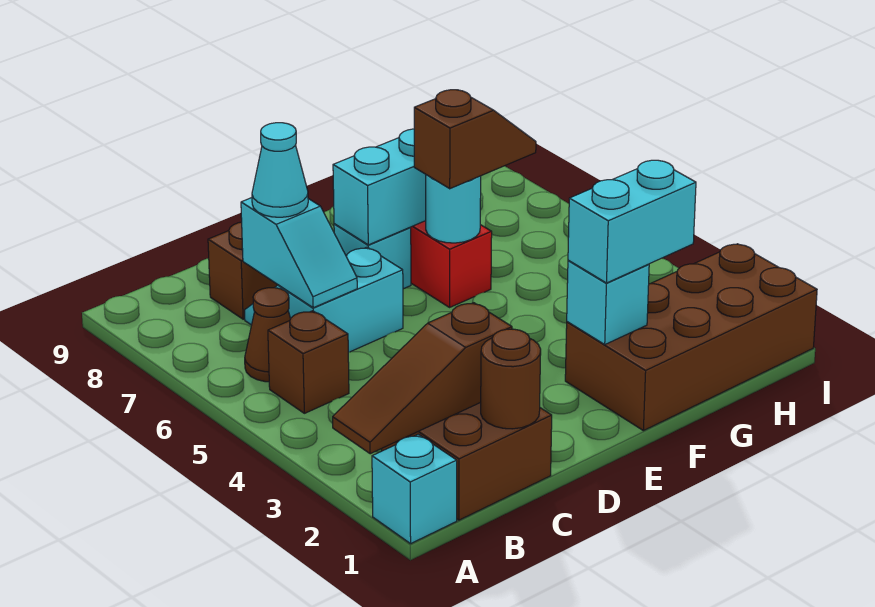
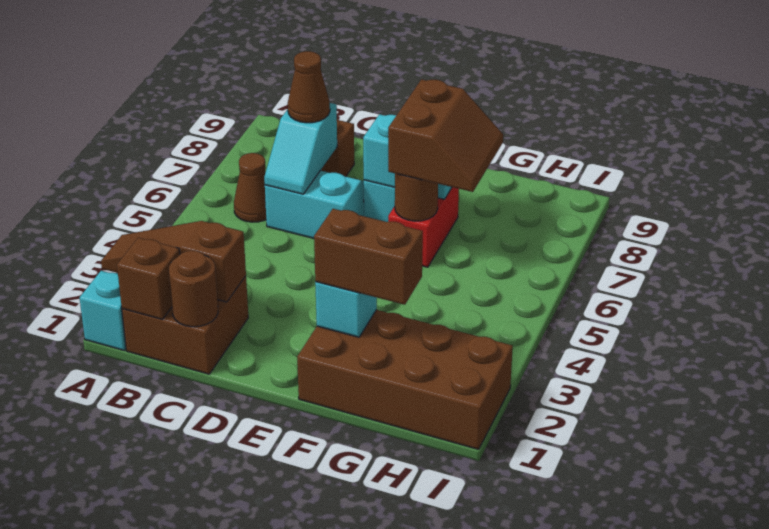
brown brick B5 level 1 -> brown brick B1 level 2
cyan cone C7 level 3 -> brown cone C7 level 3
cyan brick F2:G2 level 3 -> brown brick F2:G2 level 3
cyan round brick F6 level 2 -> brown round brick F6 level 2
brown slope F6:G6 level 3 top F -> brown slope F6:G7 level 3 top F

